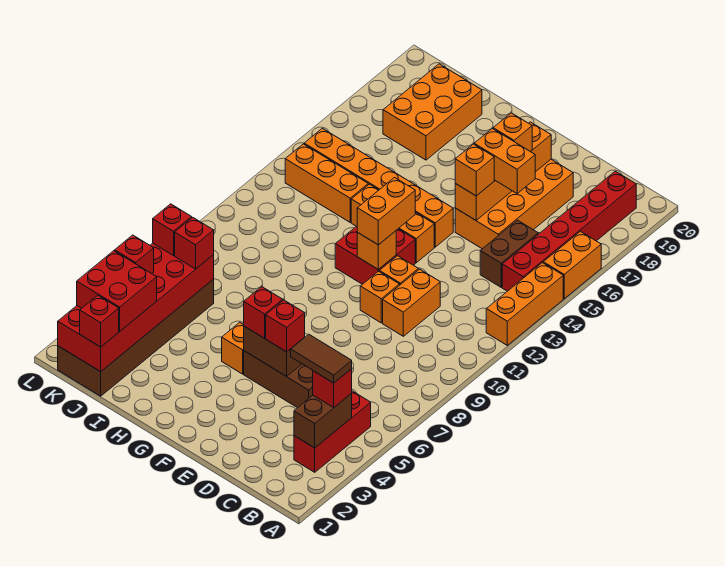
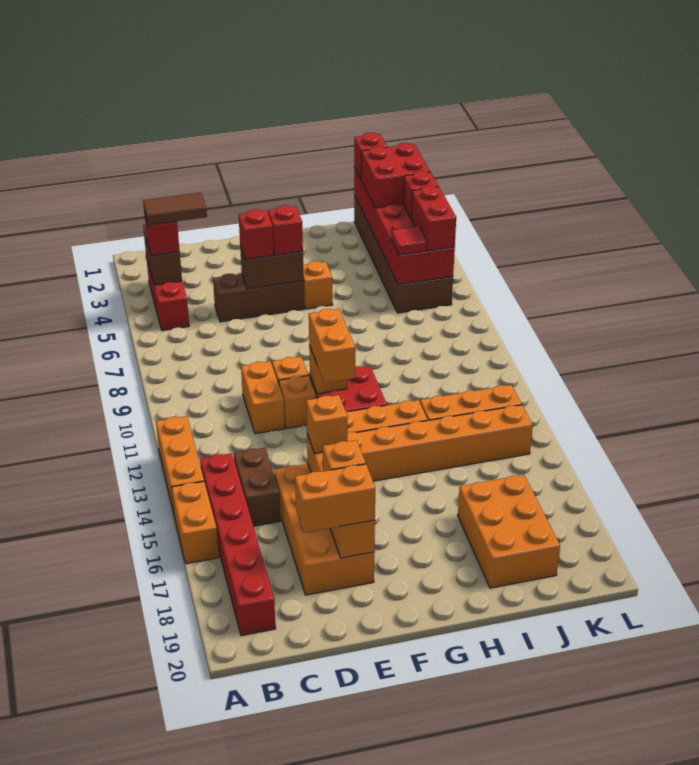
orange brick D16:E16 level 3 -> orange brick D18:E18 level 3
red brick J6 level 3 -> red tile J6 level 3
red brick K6 level 3 -> red brick K5:K6 level 3

